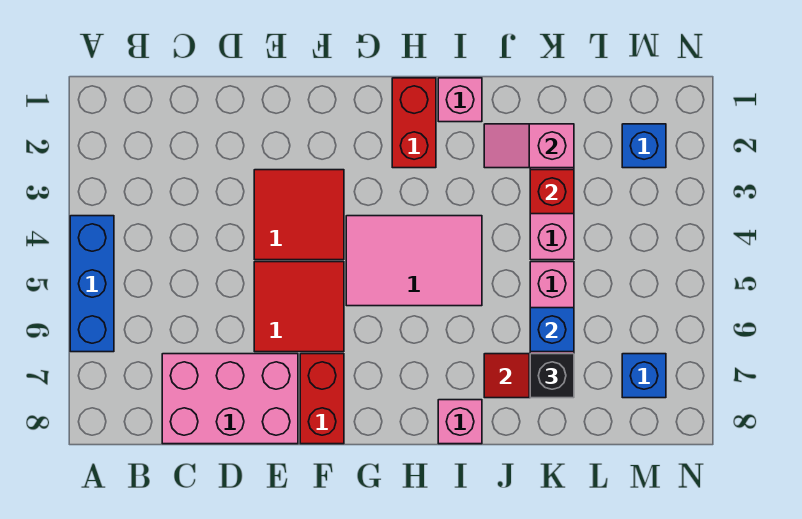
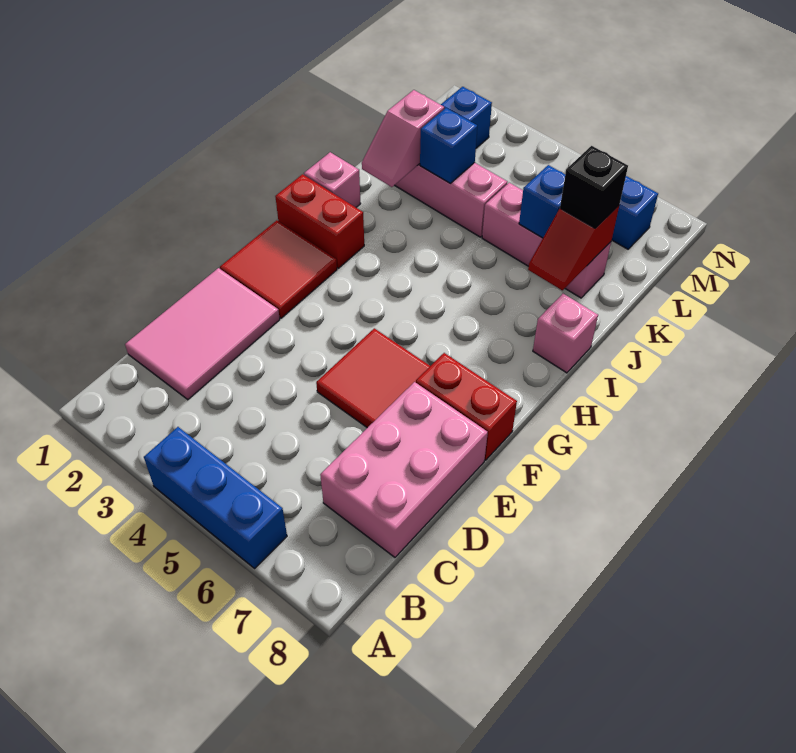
red tile E3:F4 level 1 -> red tile F1:G2 level 1
pink tile G4:I5 level 1 -> pink tile C1:E2 level 1
red brick K3 level 2 -> blue brick K3 level 2

